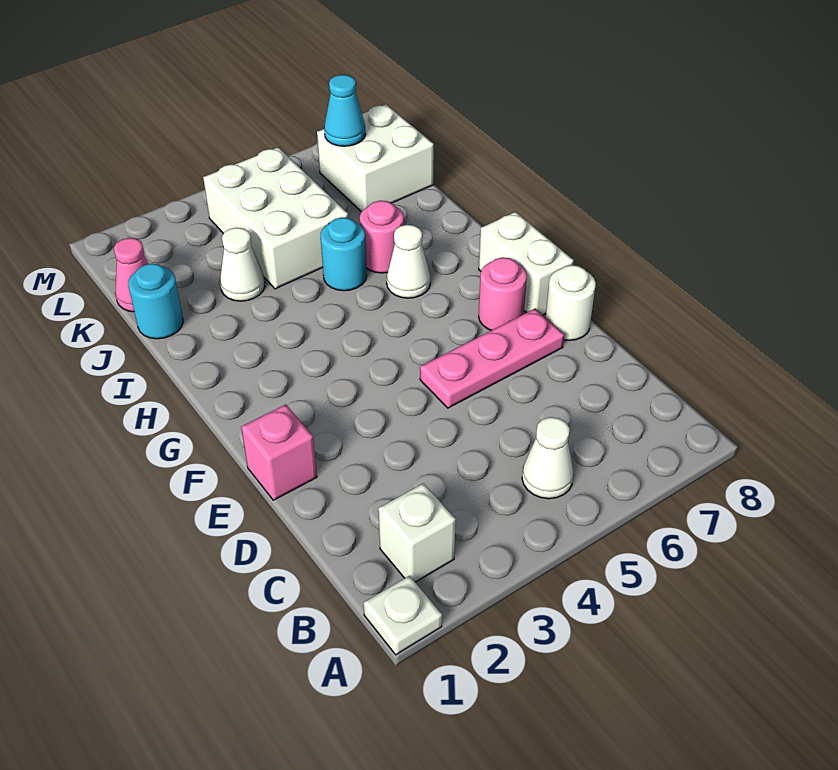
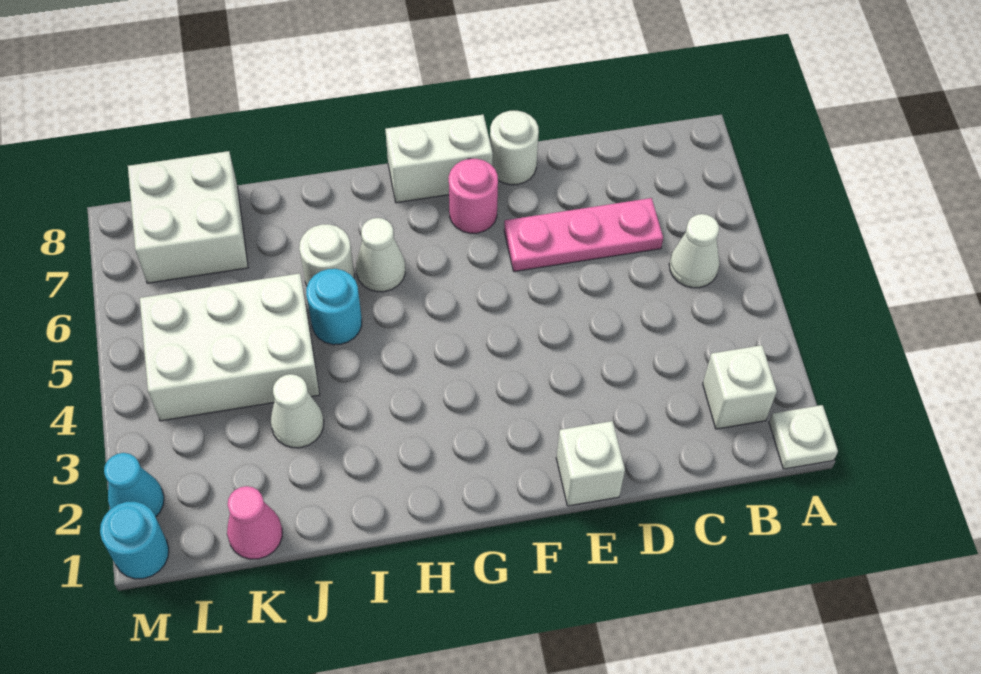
pink brick E1 level 1 -> white brick E1 level 1
pink plate E5:E7 level 1 -> pink plate C6:E6 level 1
pink round brick I6 level 1 -> white round brick I6 level 1
cyan round brick J1 level 1 -> cyan round brick M1 level 1
cyan cone L7 level 2 -> cyan cone M2 level 1

